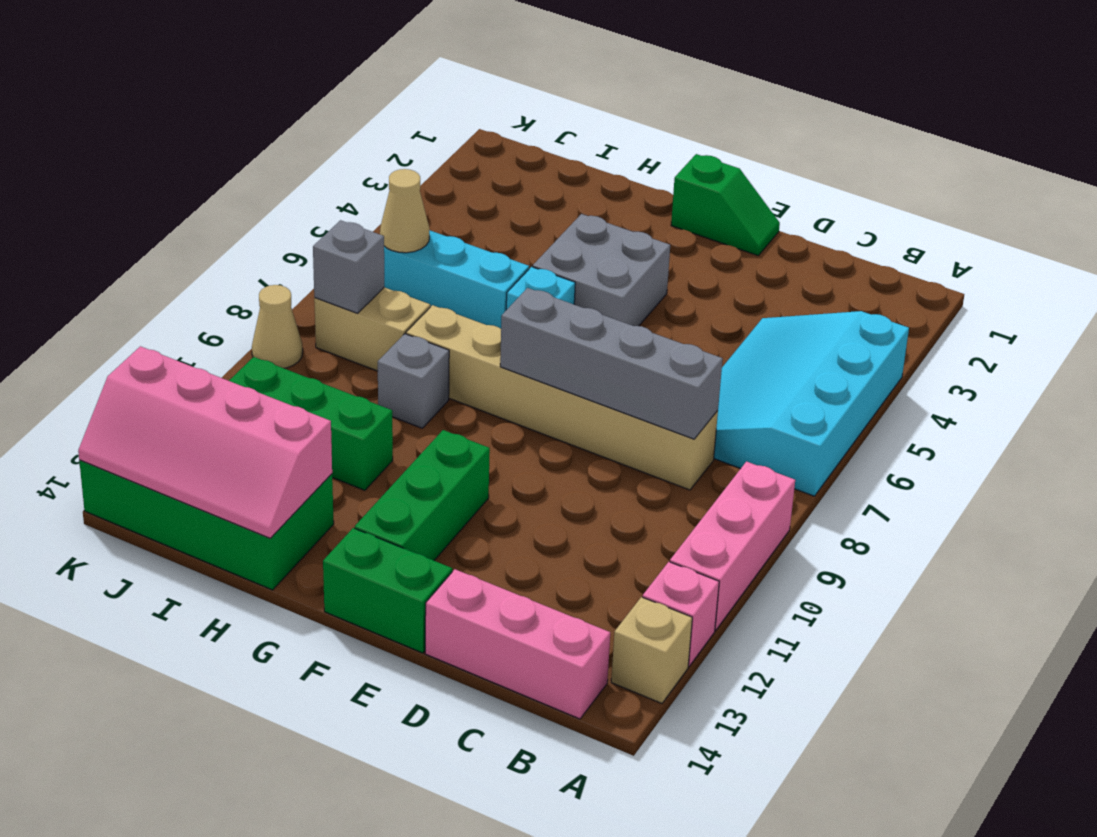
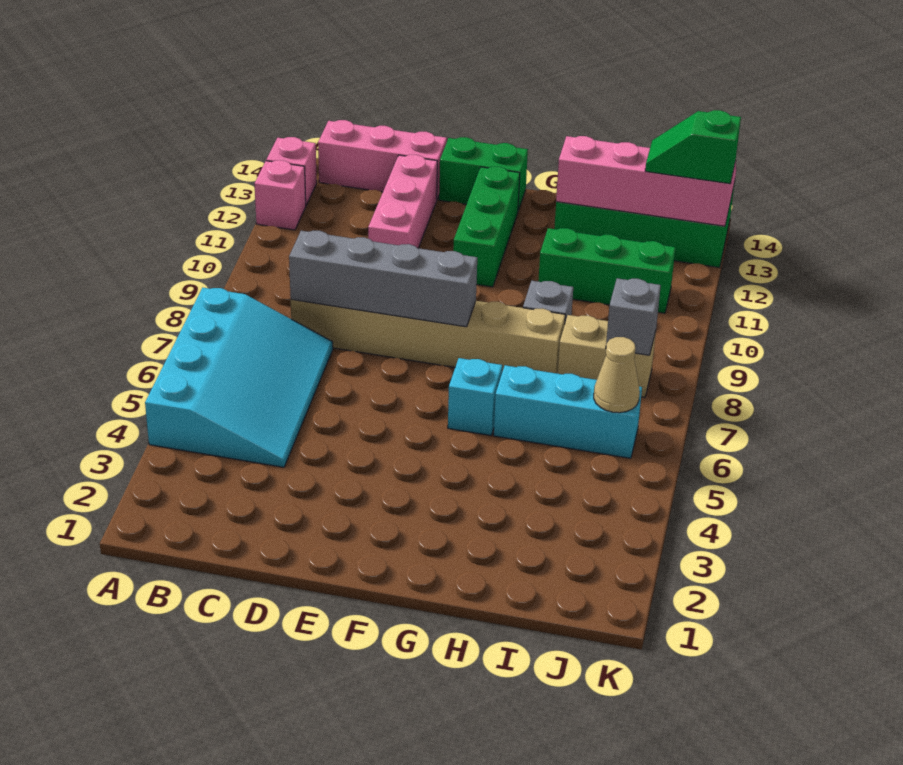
pink brick A9:A11 level 1 -> pink brick D11:D13 level 1
tan brick A13 level 1 -> pink brick A13 level 1
green slope E1:F1 level 1 top F -> green slope J13:K13 level 3 top K
grey brick F4:G5 level 1 -> none
tan cone K9 level 1 -> none

